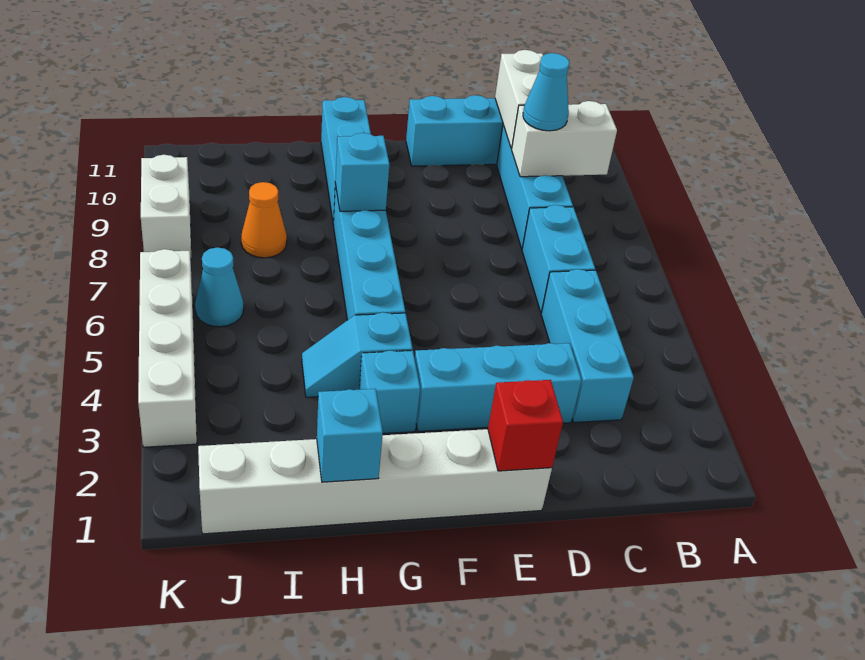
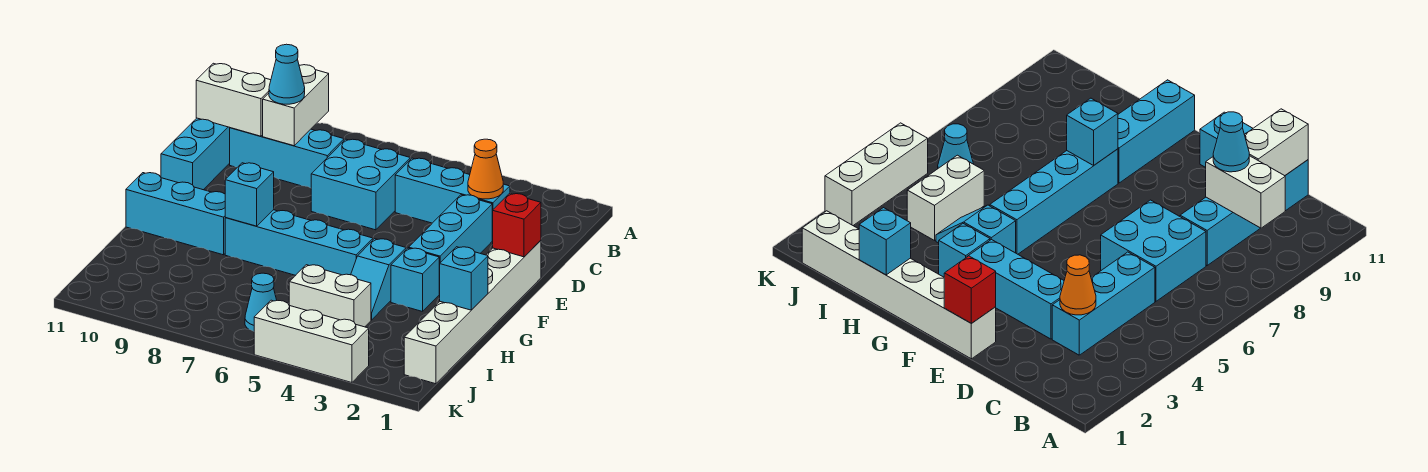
cyan brick C6:C7 level 1 -> cyan brick C6:D7 level 1
orange cone I8 level 1 -> orange cone C3 level 2
white brick K3:K6 level 1 -> white brick K3:K5 level 1
white brick K8:K9 level 1 -> white brick I4:I5 level 1

